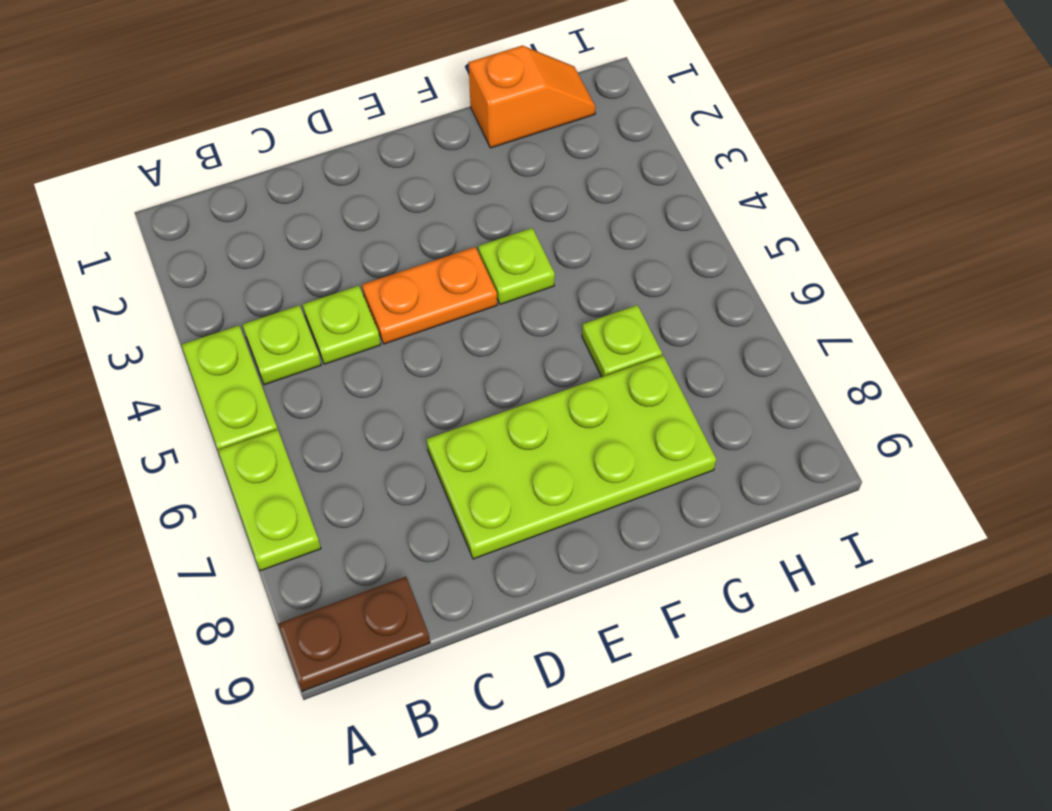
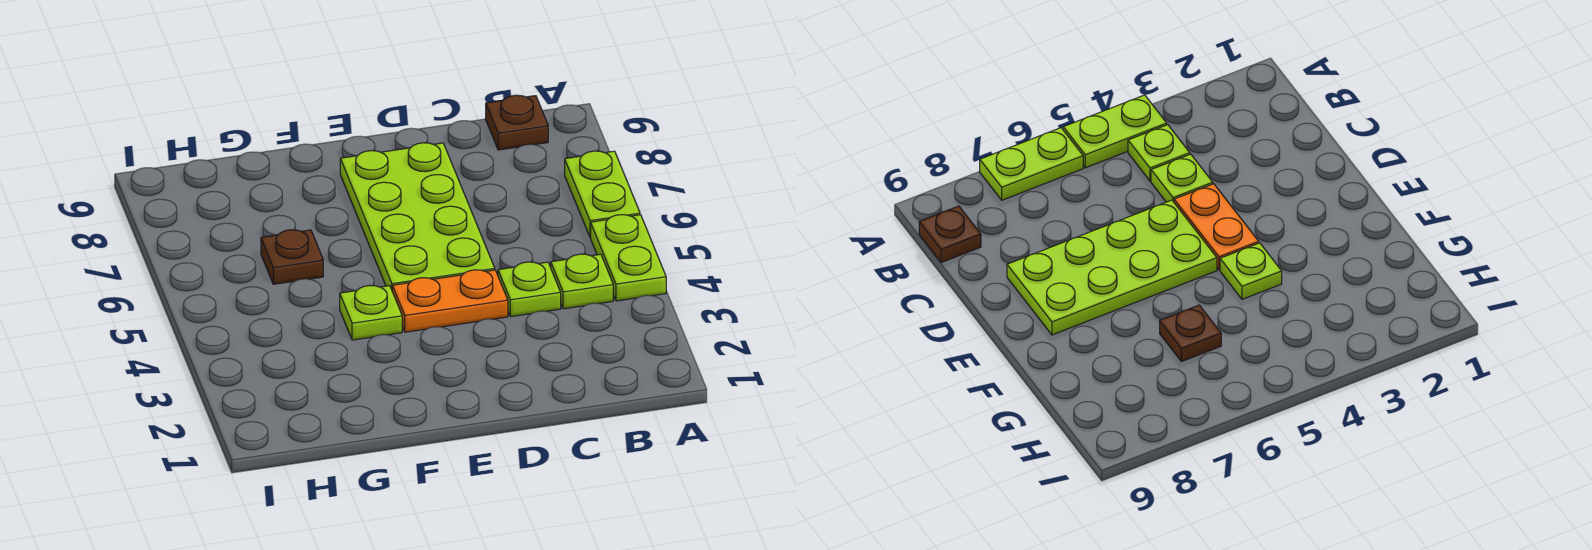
brown plate A9:B9 level 1 -> brown plate B9 level 1
lime plate D7:G8 level 1 -> lime plate D5:E8 level 1
orange slope G1:H1 level 1 top G -> none
lime plate G6 level 1 -> brown plate G6 level 1

